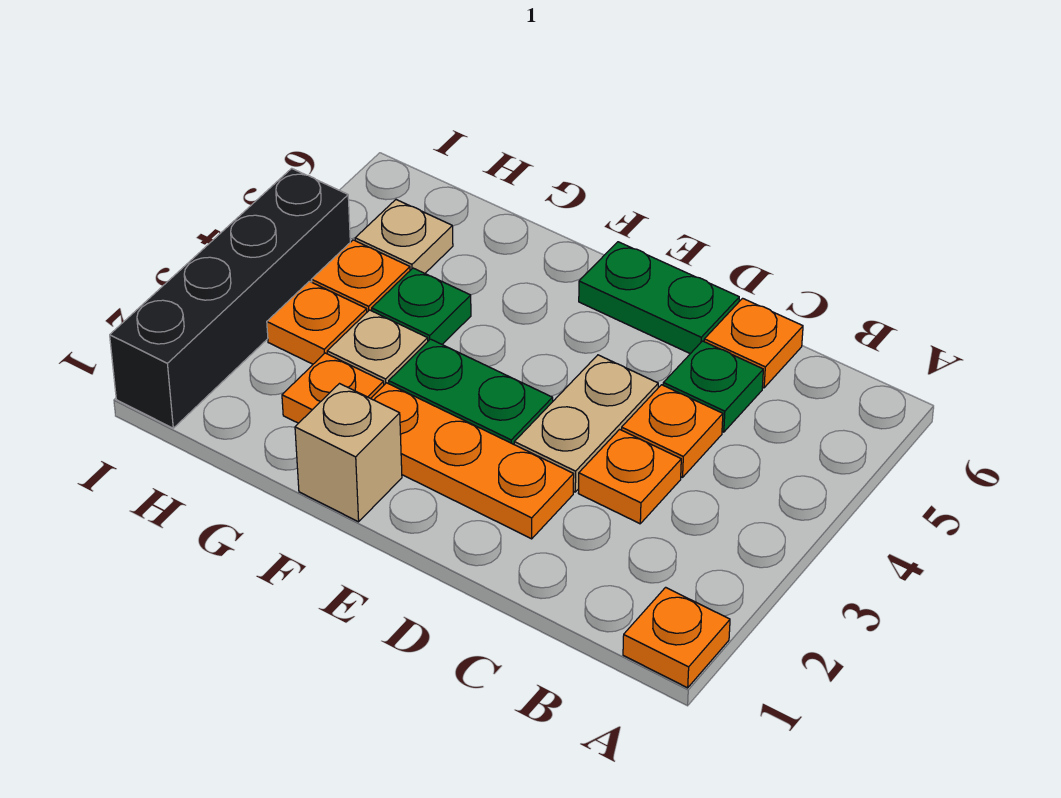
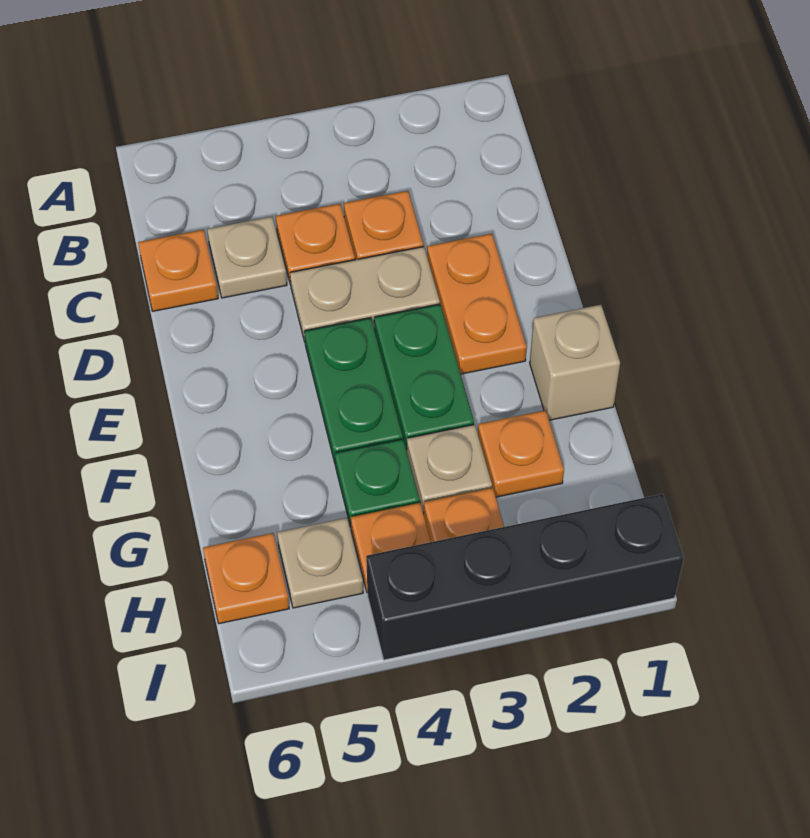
orange plate A1 level 1 -> orange plate H6 level 1
green plate C5 level 1 -> tan plate C5 level 1
orange plate D2:F2 level 1 -> orange plate D2:E2 level 1
green plate D6:E6 level 1 -> green plate E4:F4 level 1

